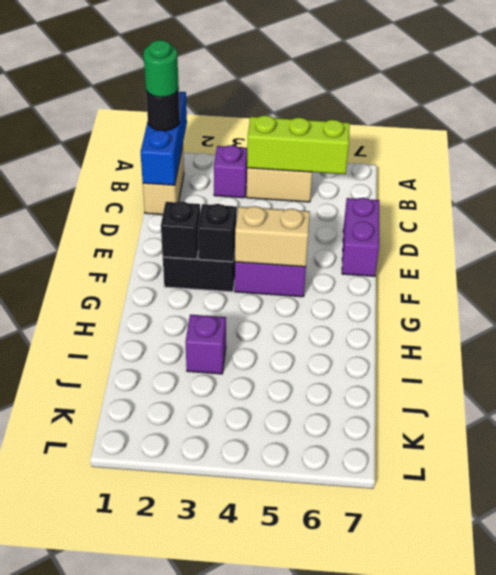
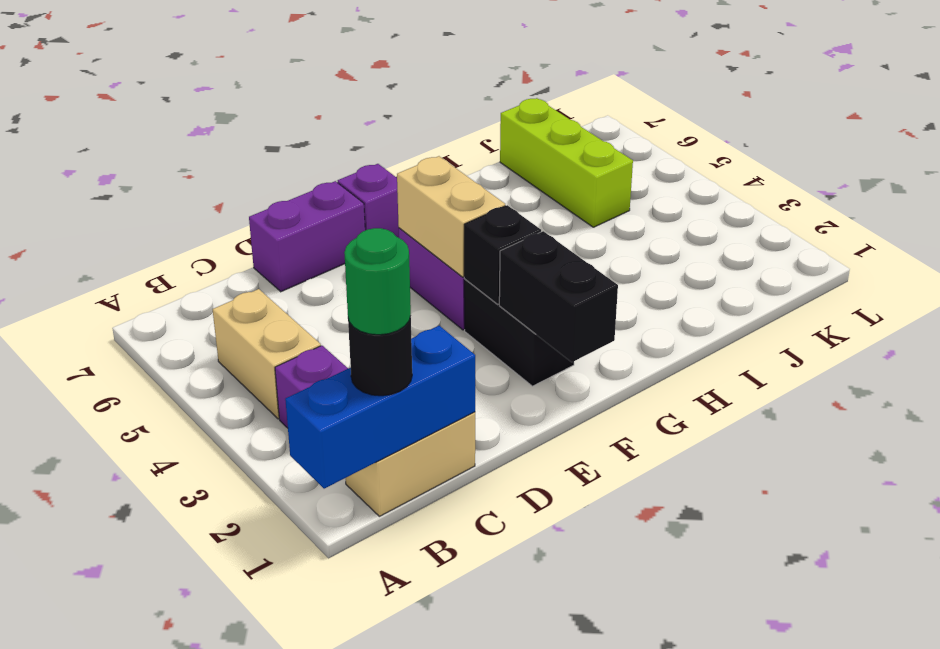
lime brick B4:B6 level 2 -> lime brick J5:J7 level 1
black brick F2 level 2 -> black brick F1:F2 level 2
purple brick I3 level 1 -> purple brick F7 level 1

